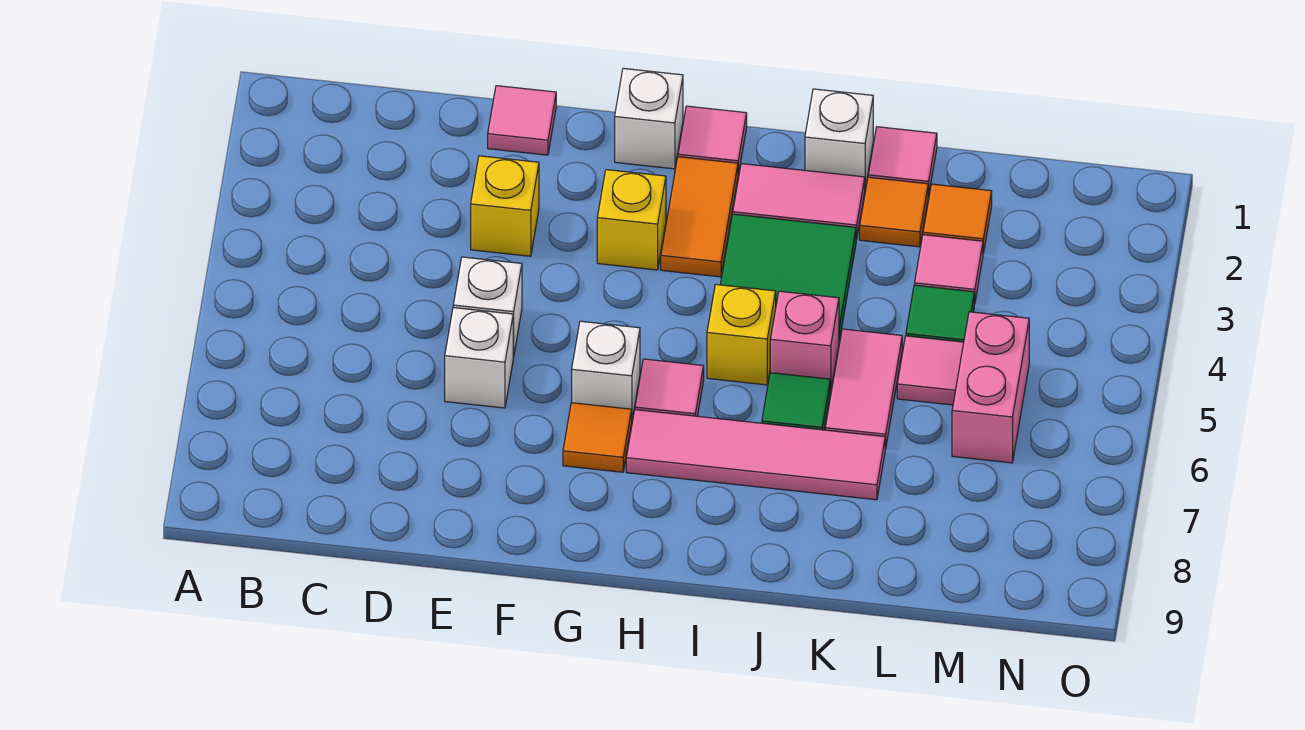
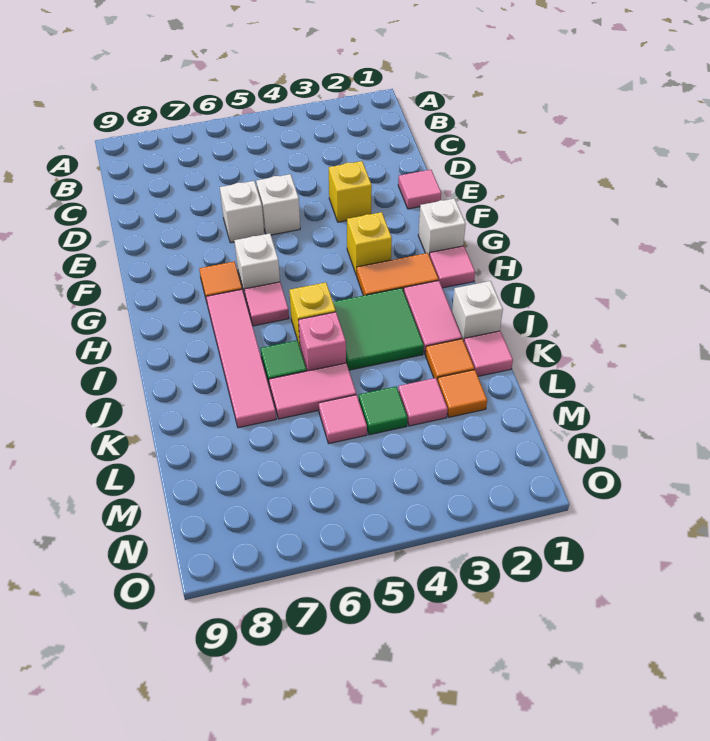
pink brick M5:M6 level 1 -> none

